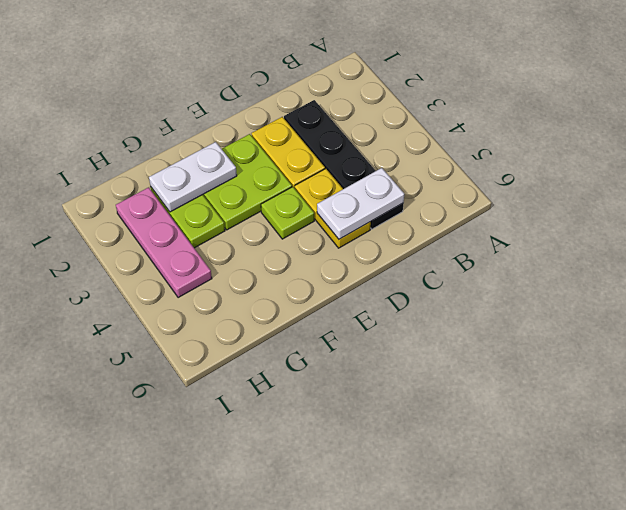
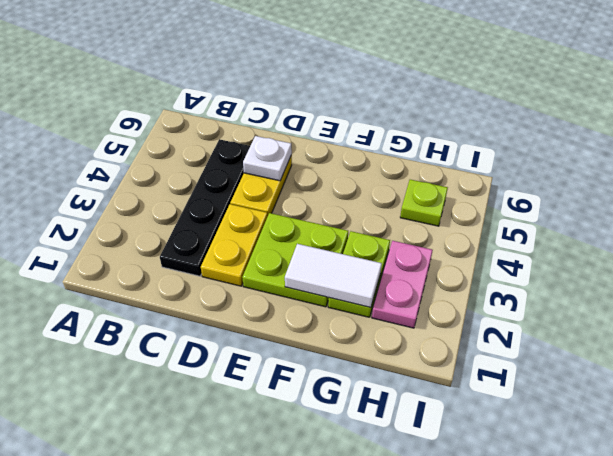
white plate C5:D5 level 2 -> white plate D5 level 2
lime plate E4 level 1 -> lime plate H5 level 1
white plate F2:G2 level 2 -> white tile F2:G2 level 2
pink plate H2:H4 level 1 -> pink plate H2:H3 level 1

